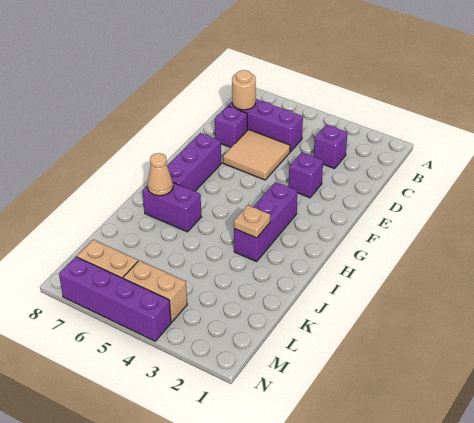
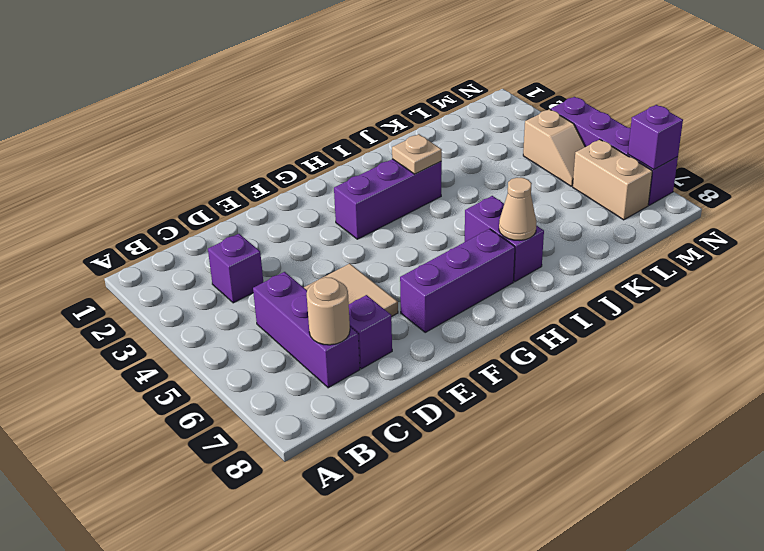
purple brick E3 level 1 -> purple brick N7 level 2
tan brick M4:M5 level 1 -> tan slope M4:M5 level 1 top 4

